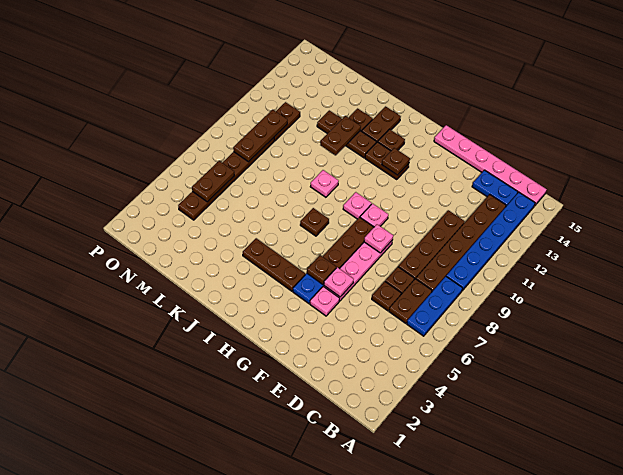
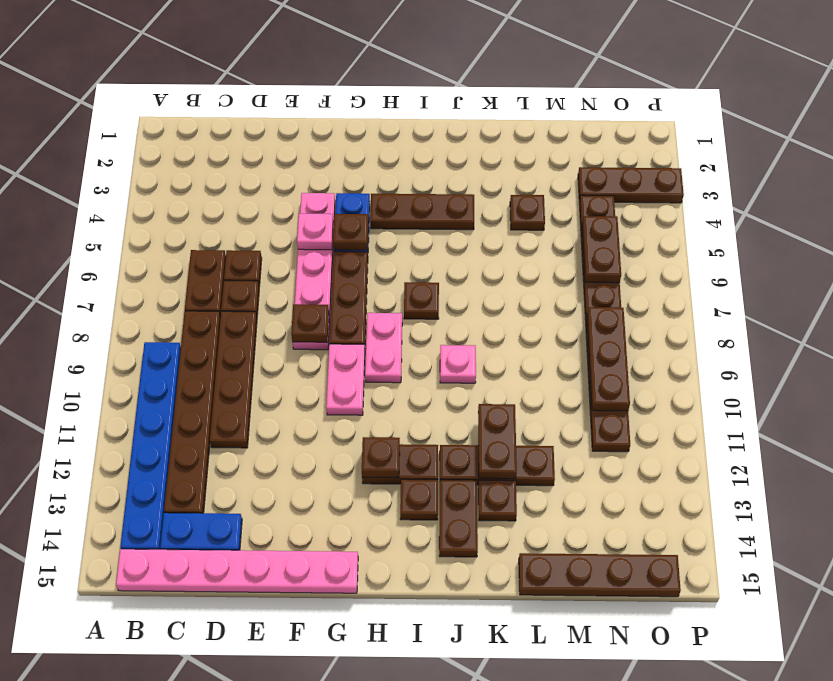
blue plate B6:B8 level 1 -> none
pink plate F8 level 2 -> brown plate F8 level 2
pink plate G9 level 1 -> pink plate G9:G10 level 1
pink plate H9 level 1 -> pink plate H8:H9 level 1
none -> brown plate L4 level 1
none -> brown plate L15:O15 level 1
none -> brown plate N3:P3 level 1

